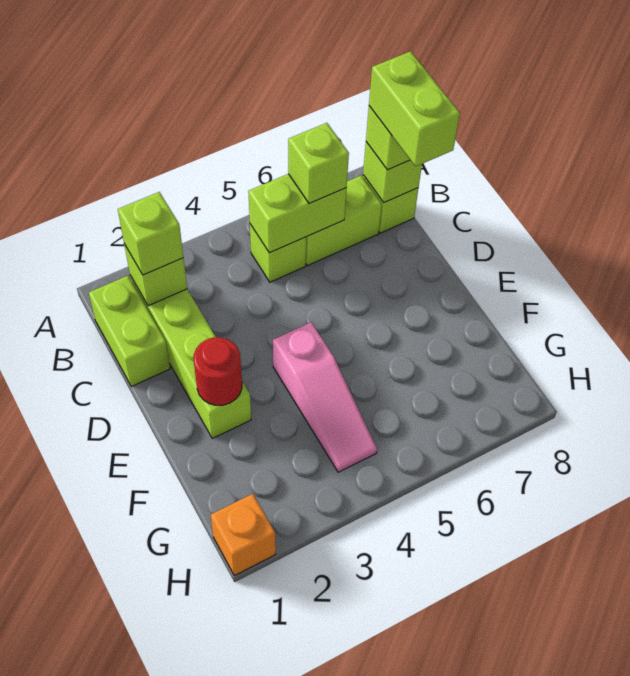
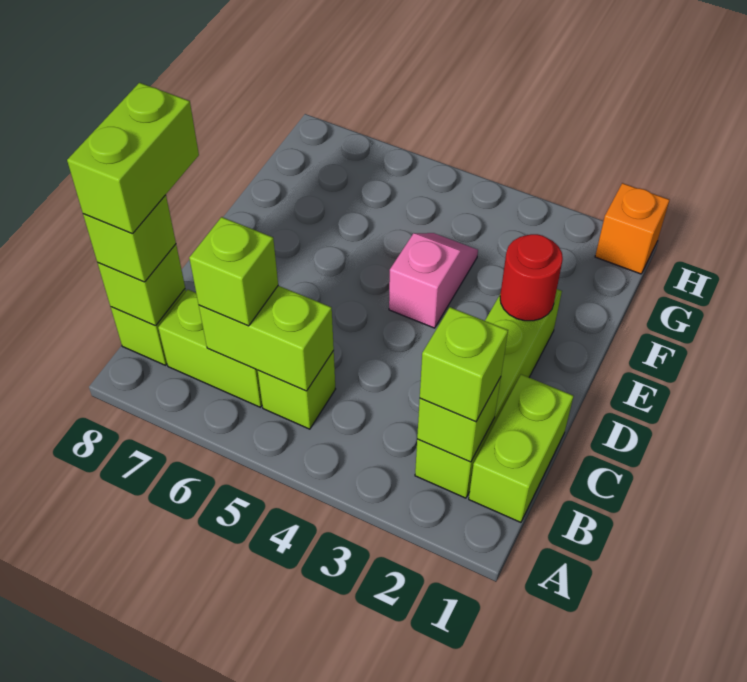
pink slope E4:G4 level 1 top E -> pink slope E4:F4 level 1 top E

